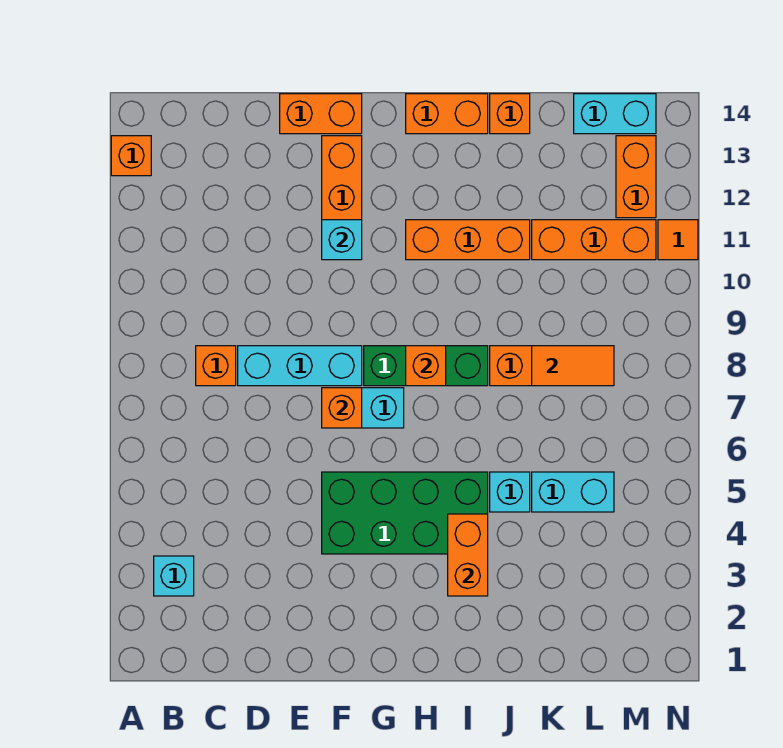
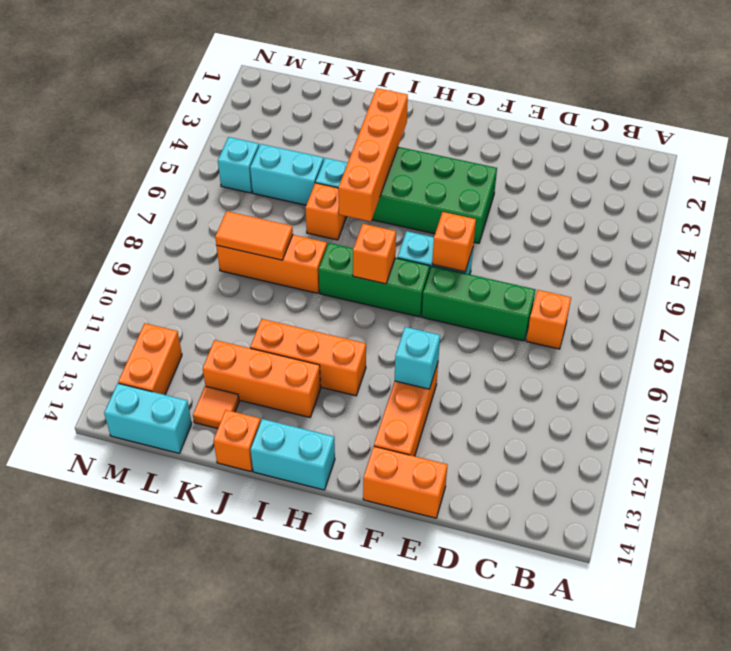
orange brick A13 level 1 -> orange brick J6 level 1
cyan brick B3 level 1 -> cyan brick M5 level 1
cyan brick D8:F8 level 1 -> green brick D8:F8 level 1
orange brick H14:I14 level 1 -> cyan brick H14:I14 level 1
orange brick I3:I4 level 2 -> orange brick I3:I6 level 2
orange brick K11:M11 level 1 -> orange brick I12:K12 level 1
orange tile N11 level 1 -> orange tile K13 level 1

